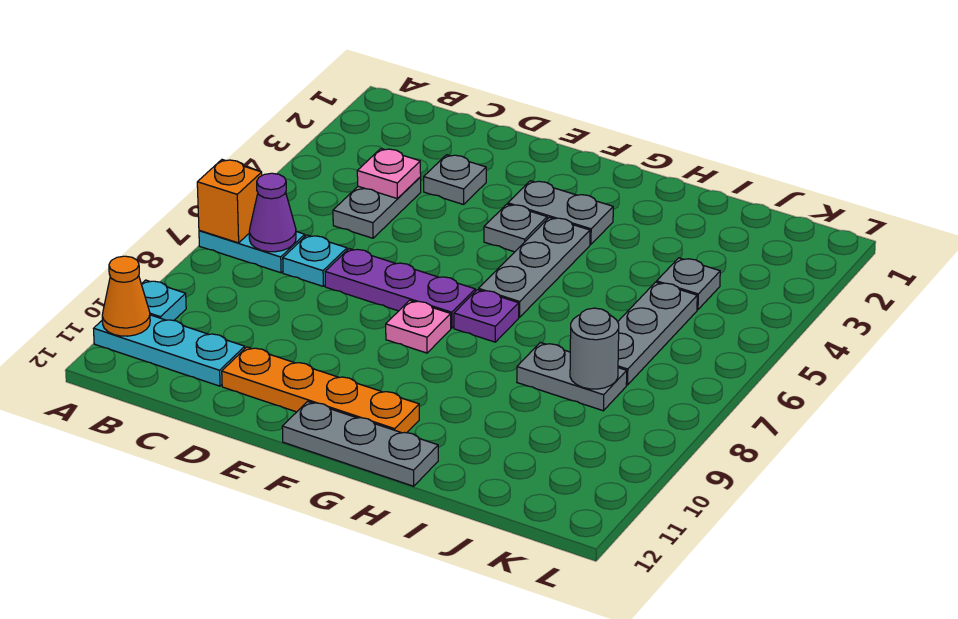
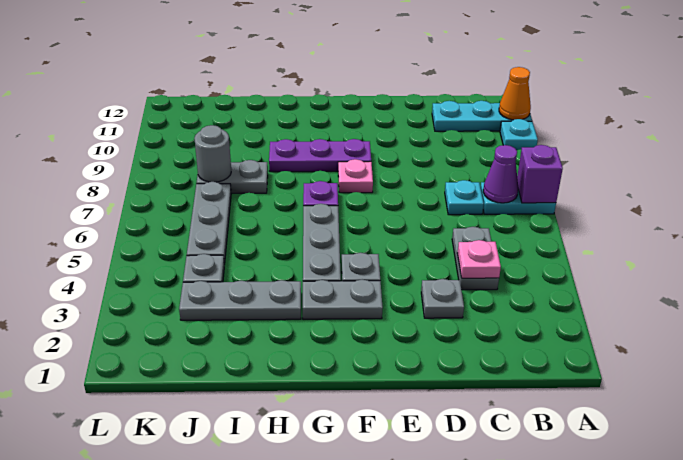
orange brick A7 level 2 -> purple brick A7 level 2
purple plate D7:F7 level 1 -> purple plate F9:H9 level 1
orange plate D11:G11 level 1 -> none
grey plate F12:H12 level 1 -> grey plate H3:J3 level 1

